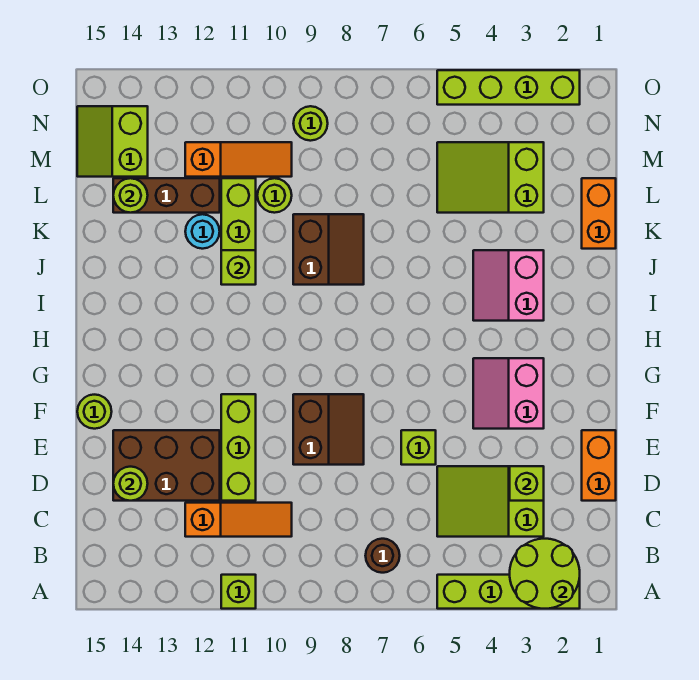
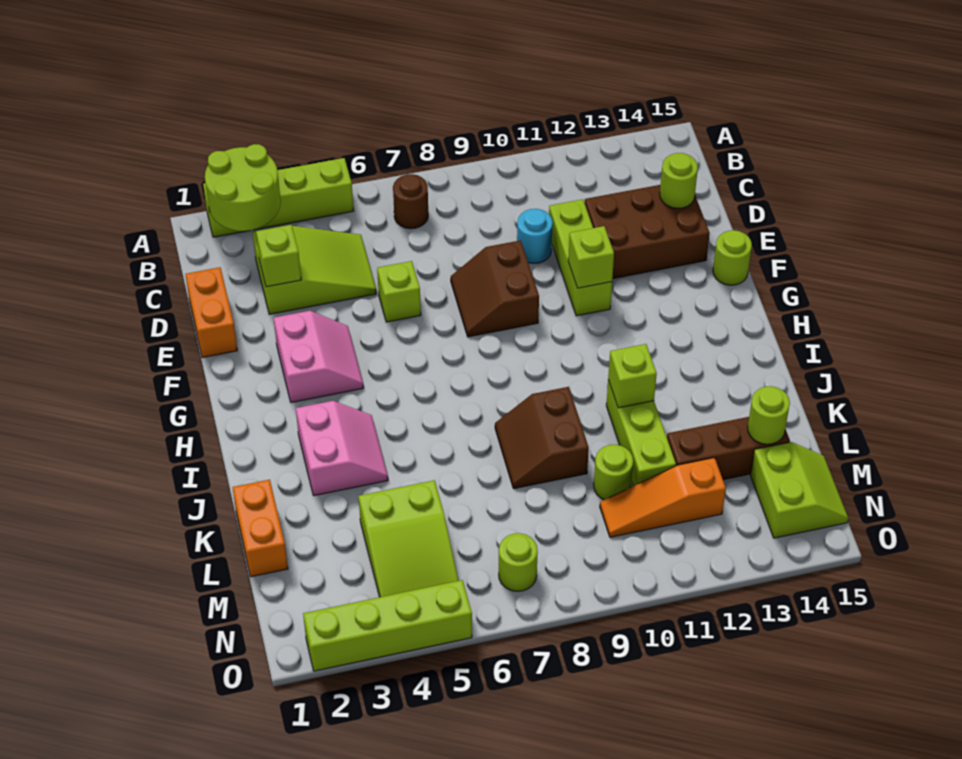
lime brick A11 level 1 -> lime brick F11 level 2
orange slope C10:C12 level 1 top 12 -> none
cyan round brick K12 level 1 -> cyan round brick D10 level 1
lime slope L3:M5 level 1 top 3 -> lime slope L4:N5 level 1 top L
lime round brick N9 level 1 -> lime round brick N7 level 1

